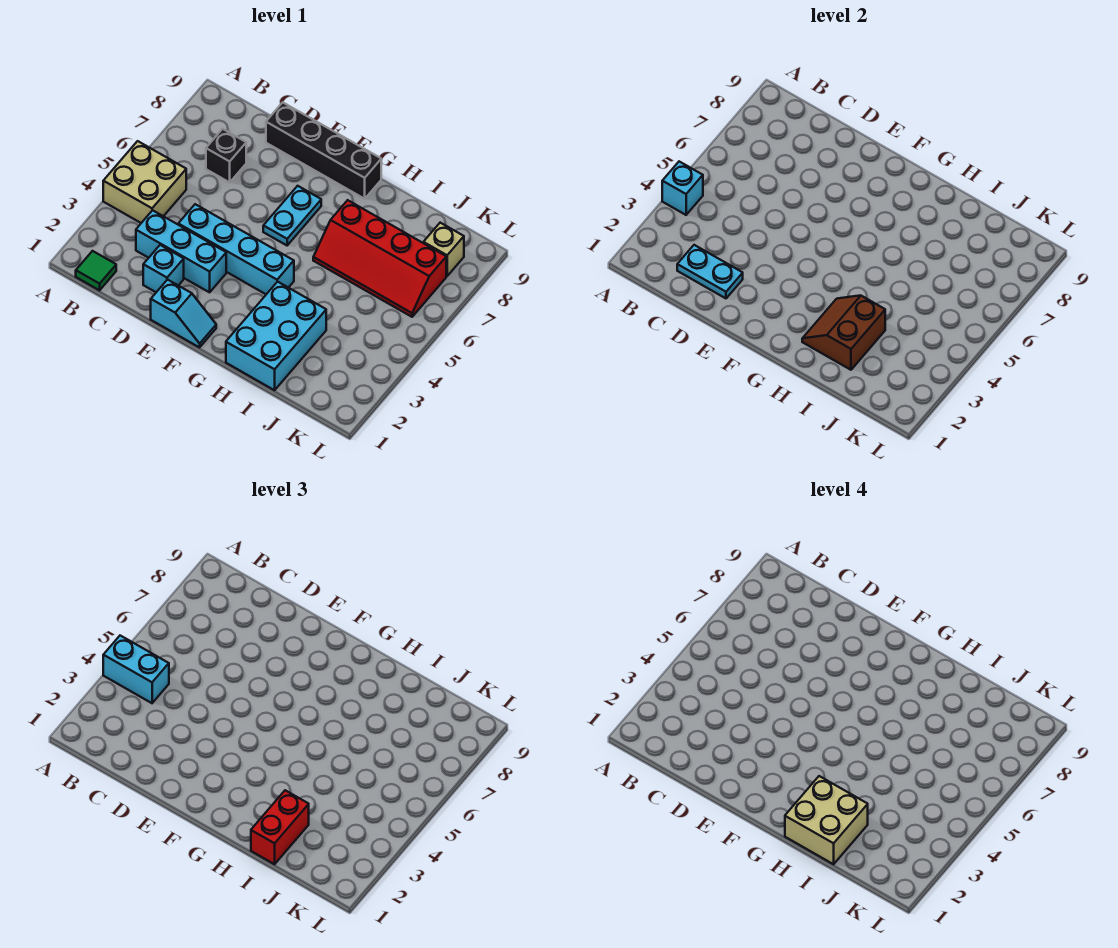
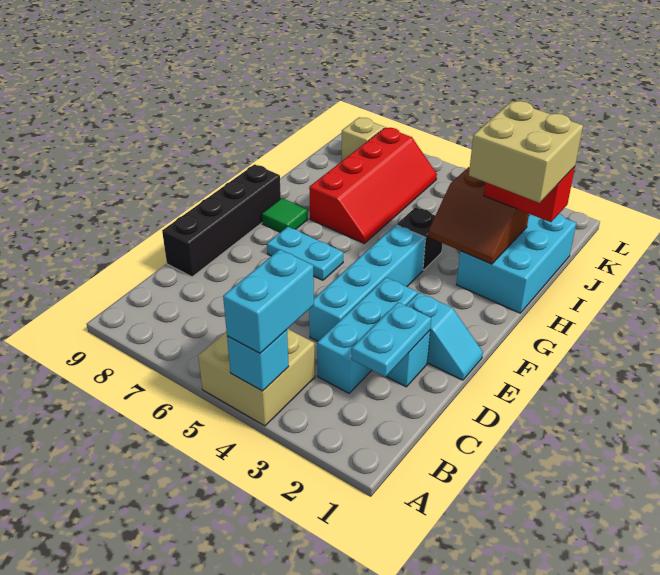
green tile B1 level 1 -> green tile G8 level 1
black brick C7 level 1 -> black brick H4 level 1
cyan slope E1:F1 level 1 top E -> cyan slope E1:E2 level 1 top 2
cyan brick H1:I3 level 1 -> cyan brick H1:J2 level 1

